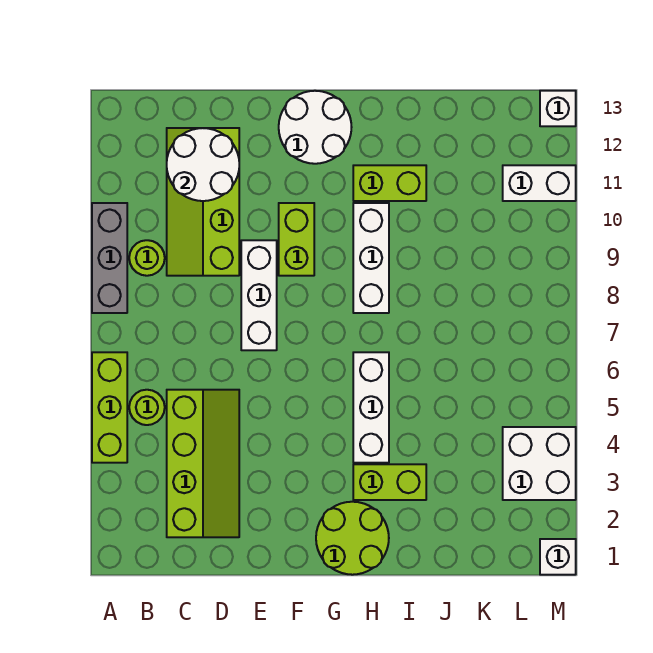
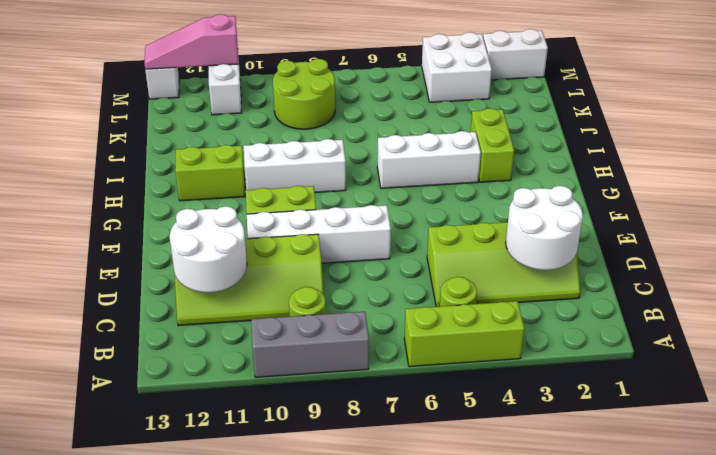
lime slope C2:D5 level 1 top C -> lime slope C2:D5 level 1 top D
white brick E7:E9 level 1 -> white brick E7:E10 level 1
white round brick F12:G13 level 1 -> white round brick C2:D3 level 2
lime round brick G1:H2 level 1 -> lime round brick K8:L9 level 1
lime brick H11:I11 level 1 -> lime brick H11:H12 level 1
white brick M1 level 1 -> white brick M1:M2 level 1
none -> pink slope M11:M13 level 2 top 11

